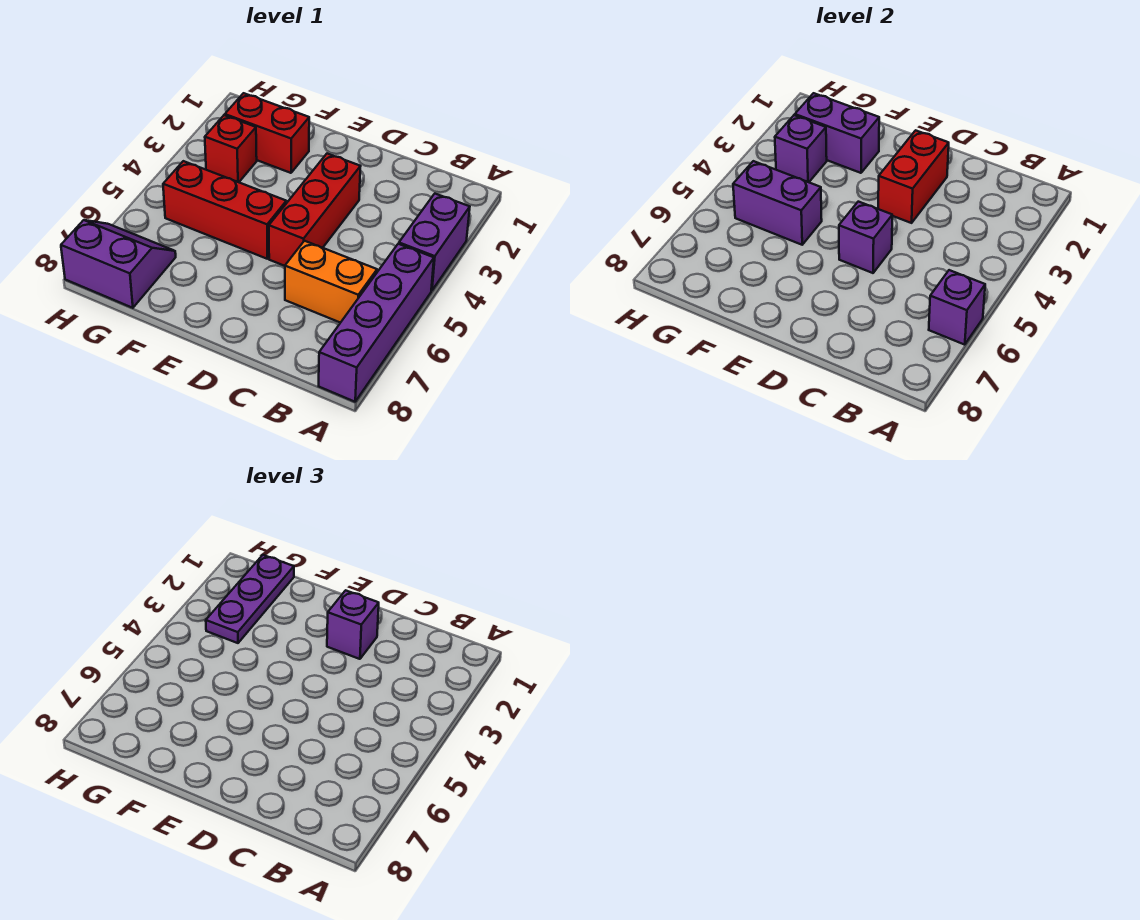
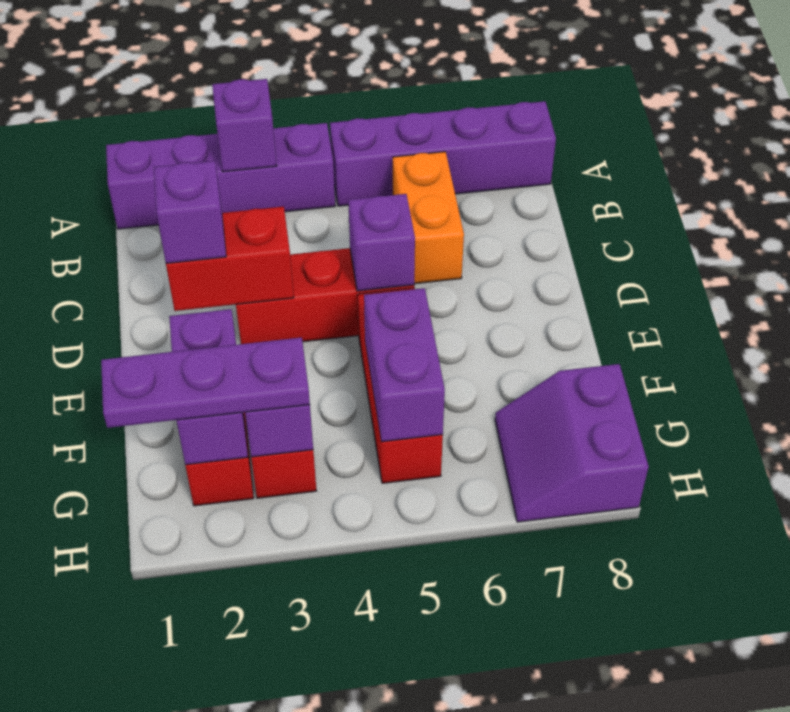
purple brick A3:A4 level 1 -> purple brick A1:A4 level 1
purple brick A6 level 2 -> purple brick A3 level 2

